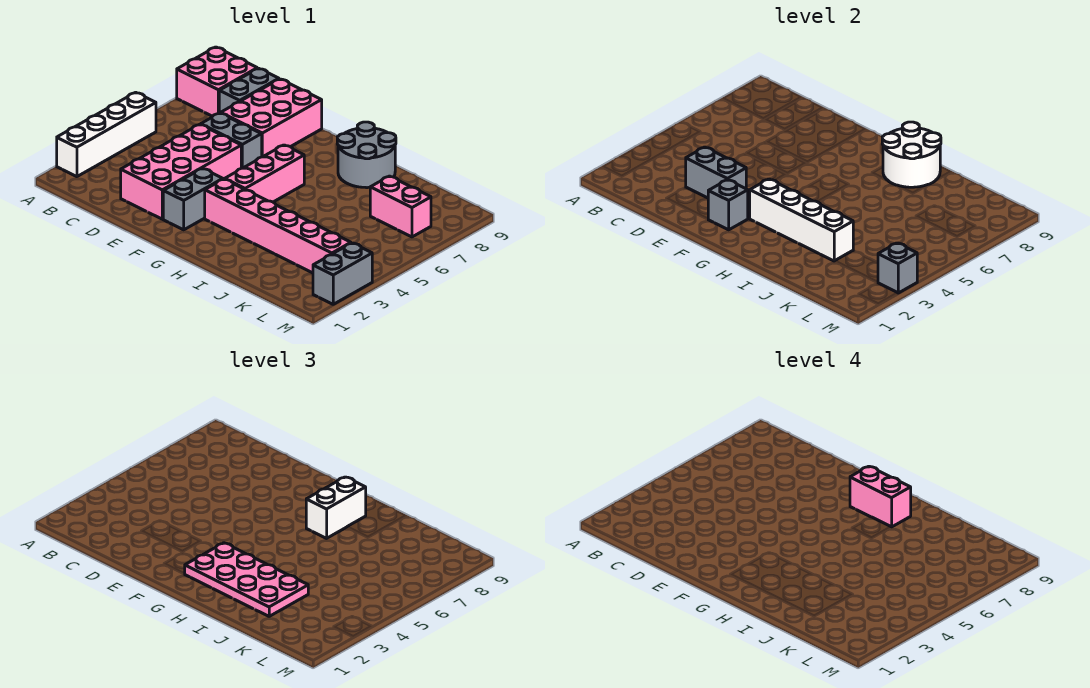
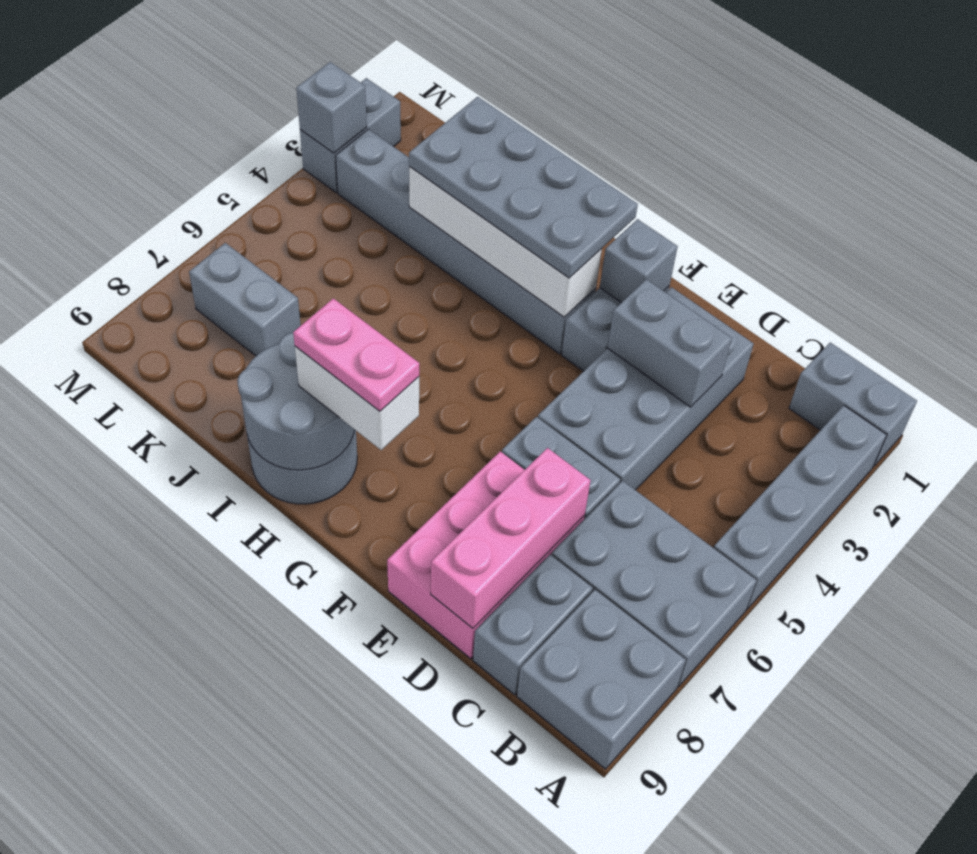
none -> grey brick A1:B1 level 1
white brick A2:A5 level 1 -> grey brick A2:A5 level 1
none -> grey brick A6:C7 level 1
pink brick A8:B9 level 1 -> grey brick A8:B9 level 1
pink brick D2:E5 level 1 -> grey brick D2:E5 level 1
pink plate G2:J3 level 3 -> grey plate G2:J3 level 3
pink brick G3:L3 level 1 -> grey brick G3:L3 level 1
pink brick G4:G6 level 1 -> pink brick D7:D9 level 2
pink brick G8:H8 level 4 -> pink plate G8:H8 level 4
white brick H7:H8 level 3 -> white brick G8:H8 level 3
white round brick H8:I9 level 2 -> grey round brick H8:I9 level 2
pink brick K7:L7 level 1 -> grey brick K7:L7 level 1

